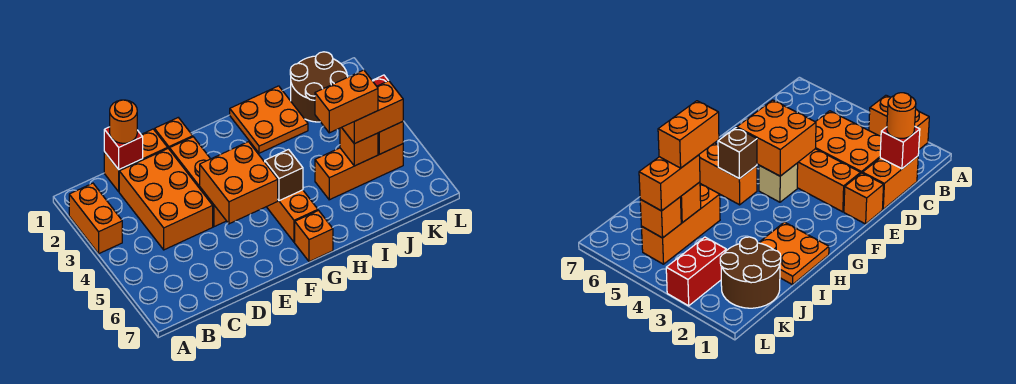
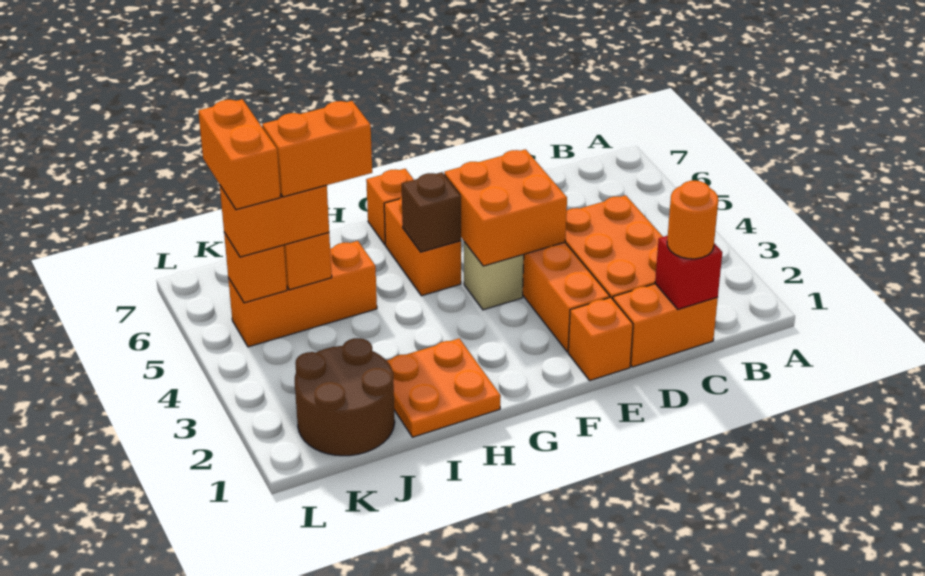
orange brick A2:A3 level 1 -> orange brick K5:K6 level 4
red brick K3:L3 level 1 -> none

